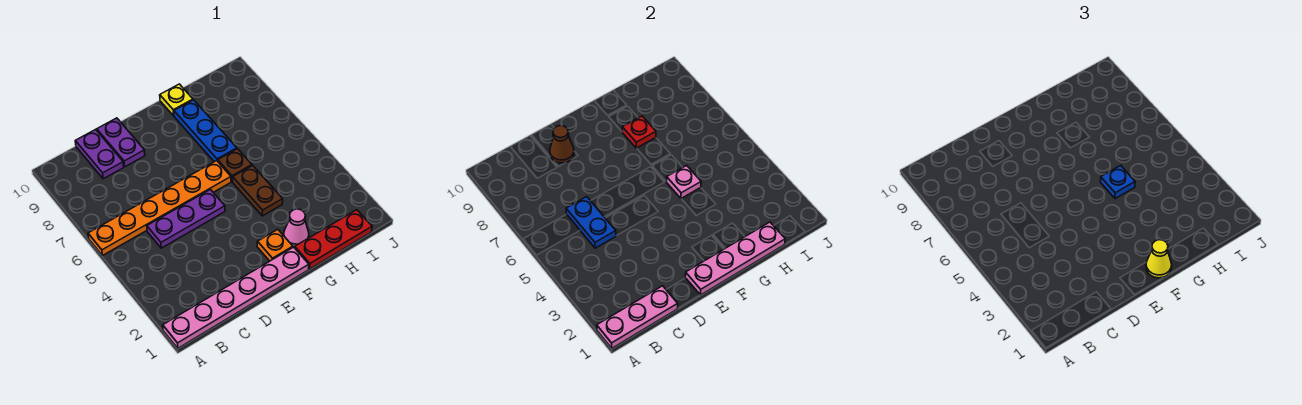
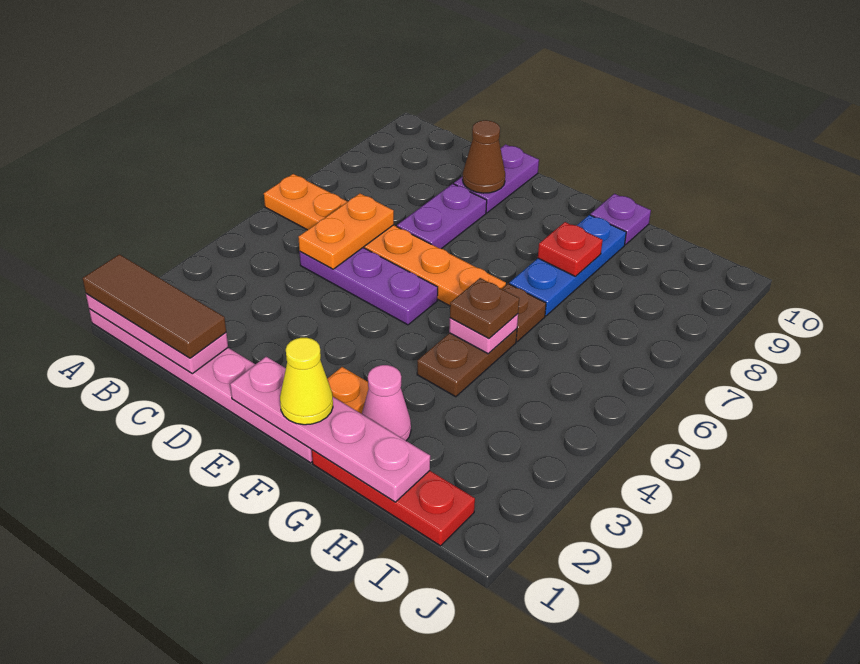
none -> brown tile A1:C1 level 3
blue plate C5:C6 level 2 -> orange plate C5:C6 level 2
purple plate C9:C10 level 1 -> purple plate D7:D8 level 1
blue plate G5 level 3 -> brown plate G5 level 3
yellow plate G10 level 1 -> purple plate G10 level 1

